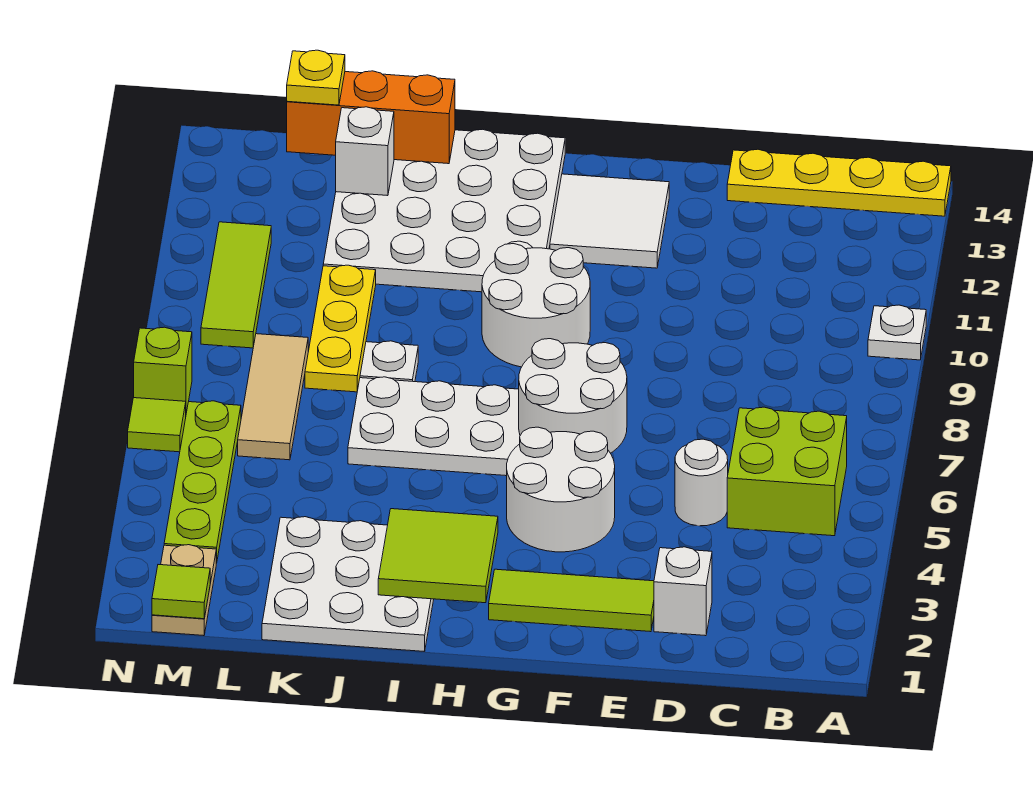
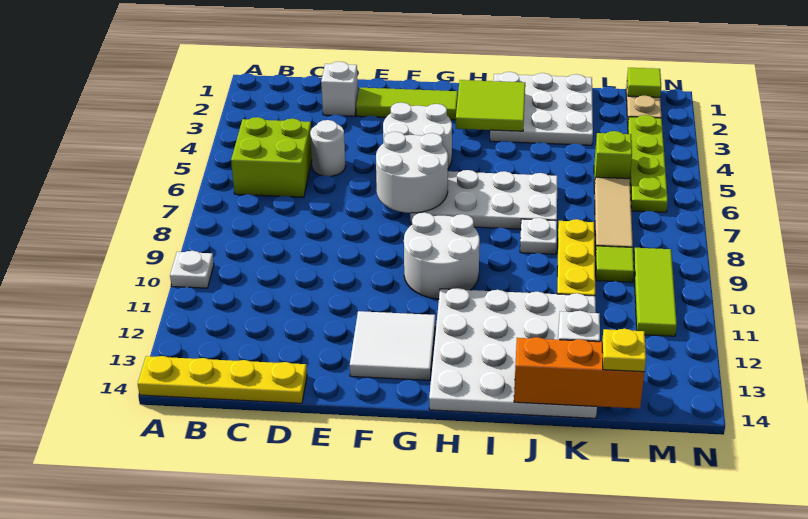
lime tile N6 level 1 -> lime tile L9 level 1
lime brick N7 level 1 -> lime brick L5 level 1

